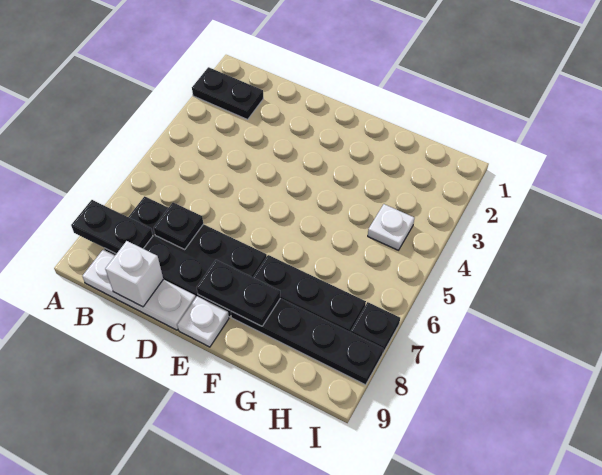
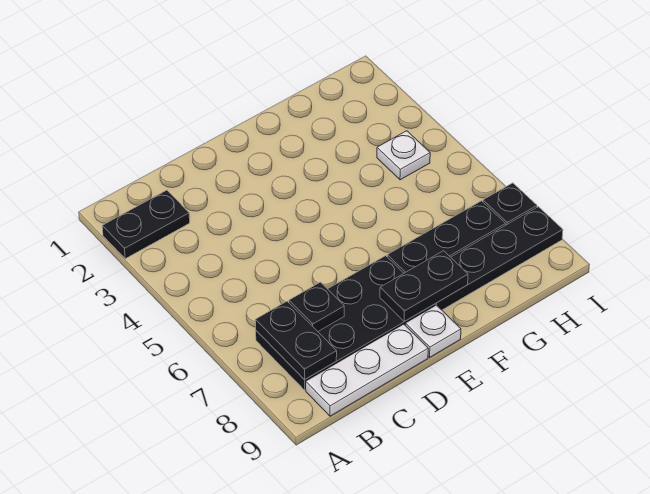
black plate A8:B8 level 2 -> black plate B7:B8 level 2
white brick C9 level 2 -> none

